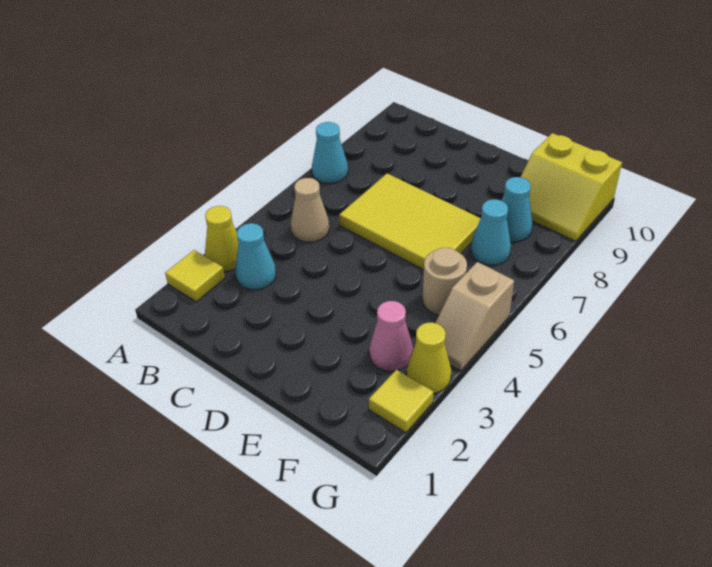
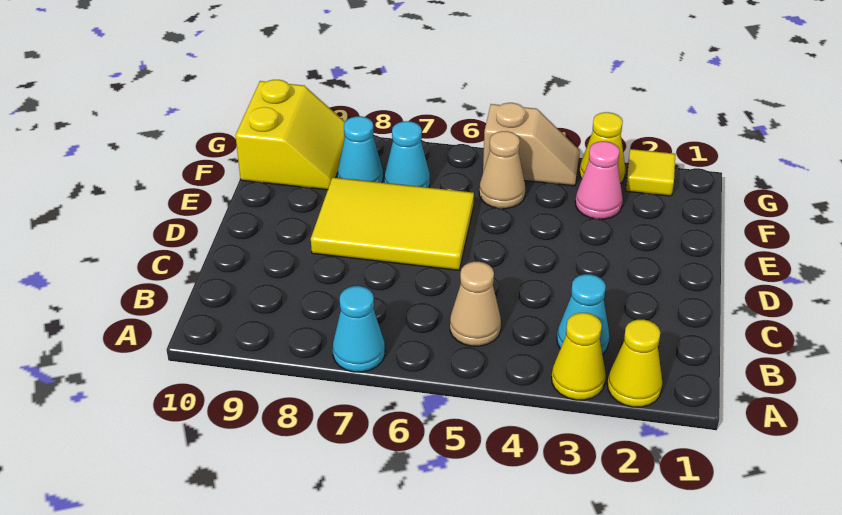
yellow tile A2 level 1 -> yellow cone A2 level 1
yellow tile C6:E7 level 1 -> yellow tile D6:E8 level 1
tan round brick F5 level 1 -> tan cone F5 level 1

